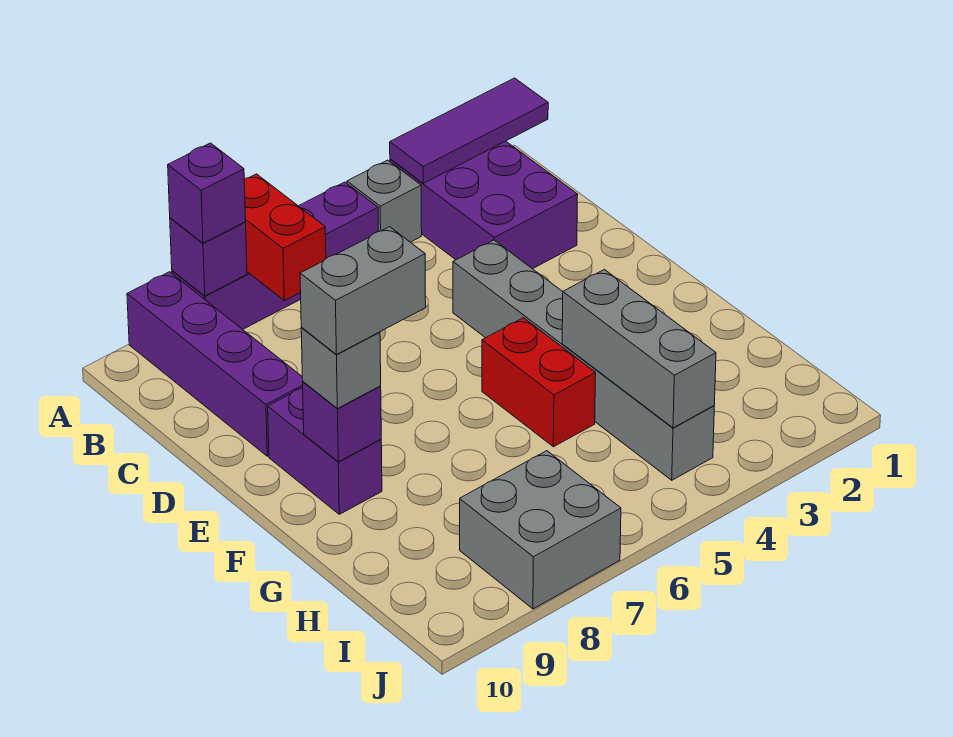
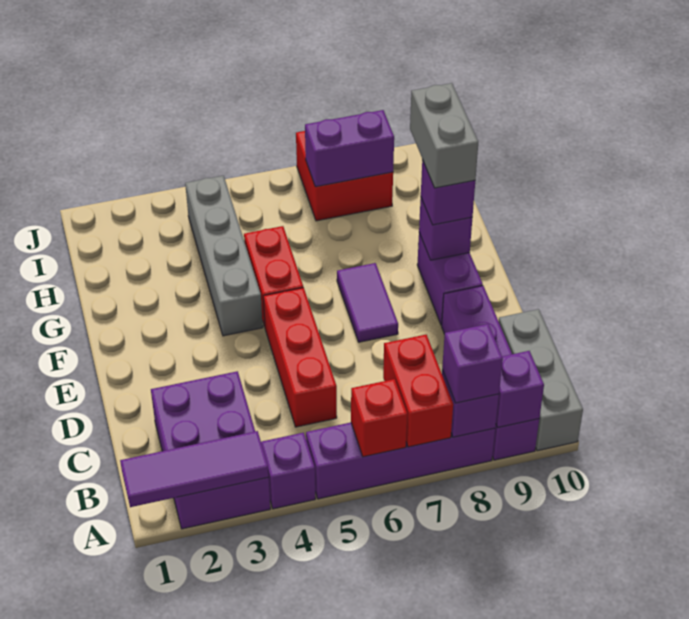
grey brick A4 level 1 -> purple brick A4 level 1
none -> red brick A6 level 2
none -> purple brick A9 level 2
none -> red brick C5:E5 level 1
grey brick D4:I4 level 1 -> grey brick F4:I4 level 1
none -> purple tile E7:F7 level 1
grey brick F8:F9 level 4 -> grey brick F9:G9 level 4
grey brick F9 level 3 -> purple brick F9 level 3
grey brick G4:I4 level 2 -> grey brick A10:C10 level 1
grey brick I7:J8 level 1 -> red brick I7:J8 level 1
none -> purple brick I7:I8 level 2

